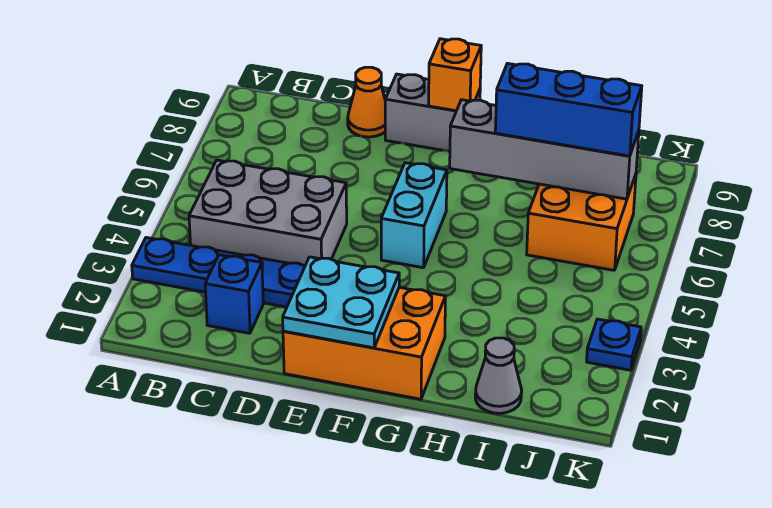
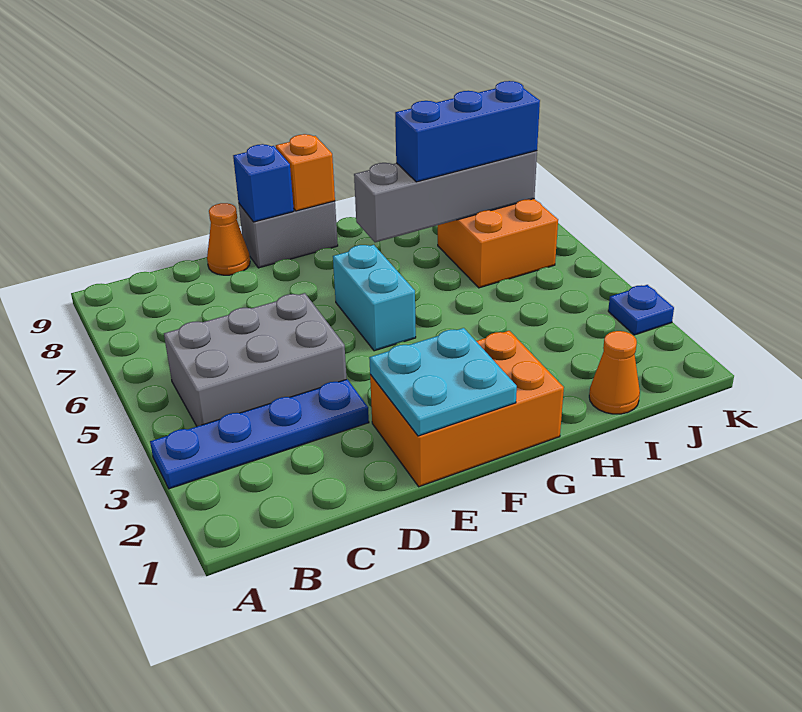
blue brick C2 level 1 -> blue brick E9 level 2
grey cone I1 level 1 -> orange cone I1 level 1

